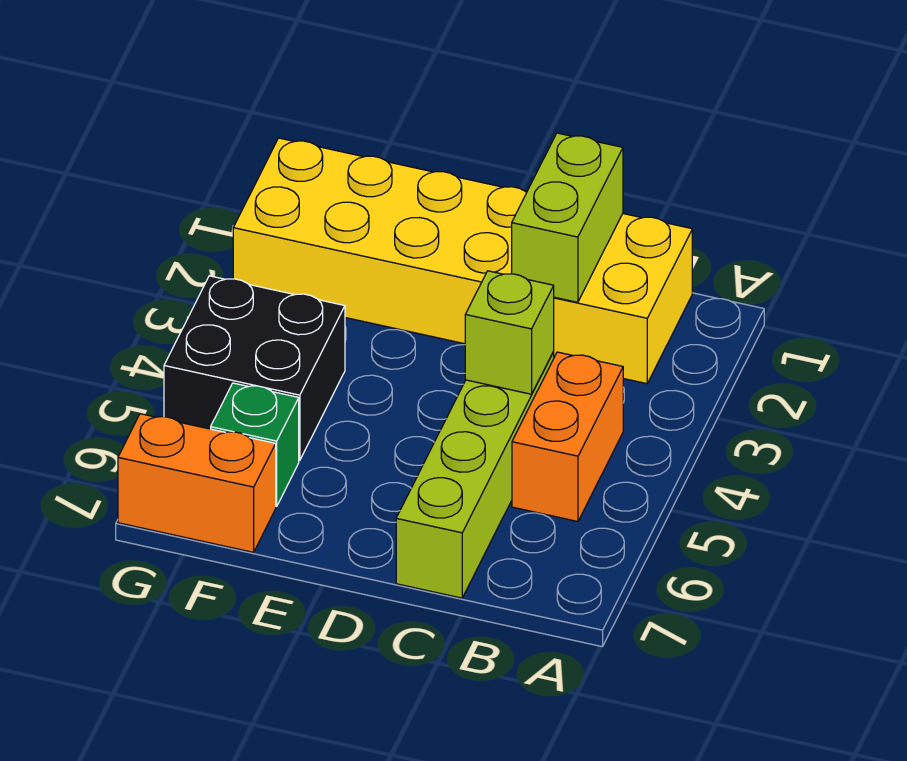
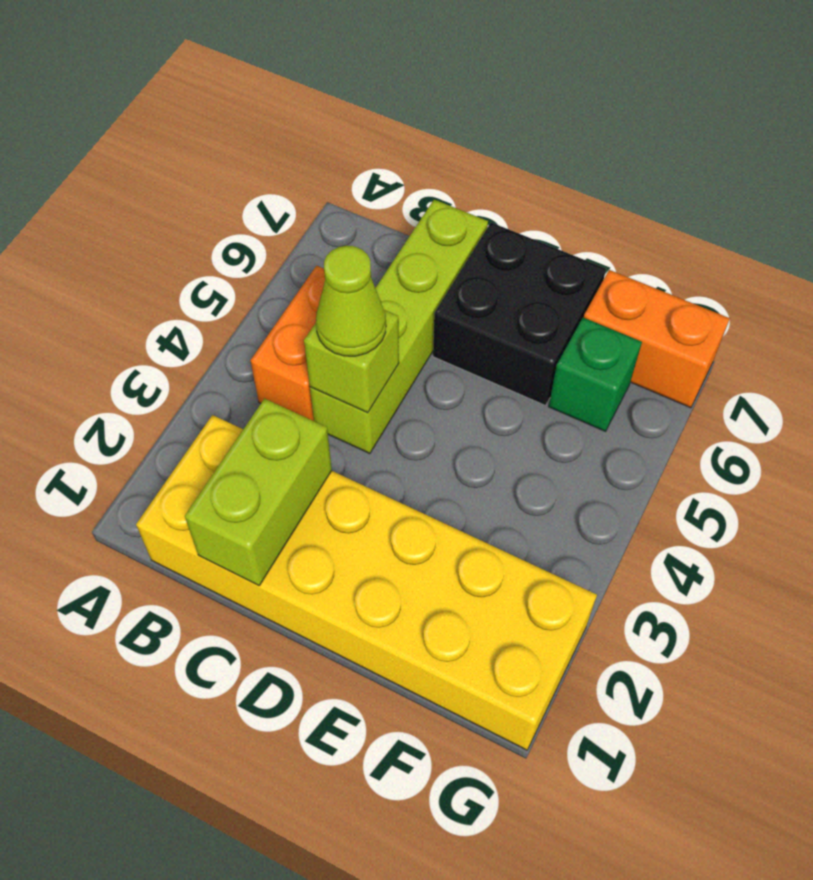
none -> lime cone C4 level 3
black brick F4:G5 level 1 -> black brick D6:E7 level 1

